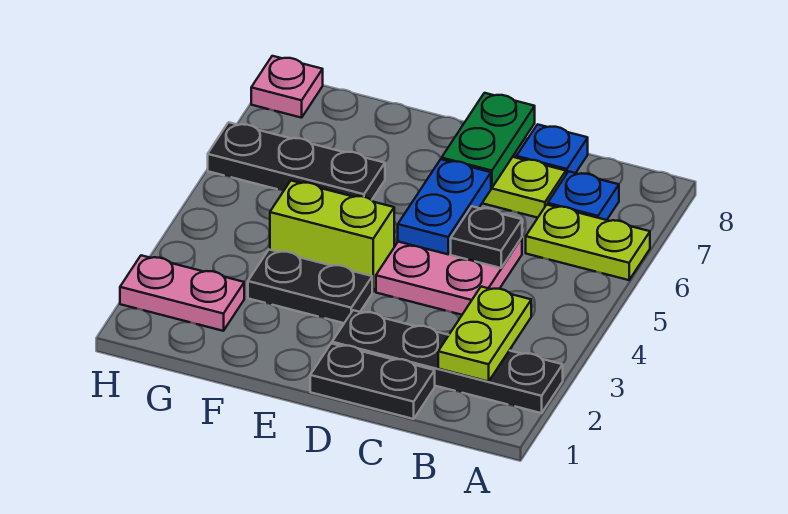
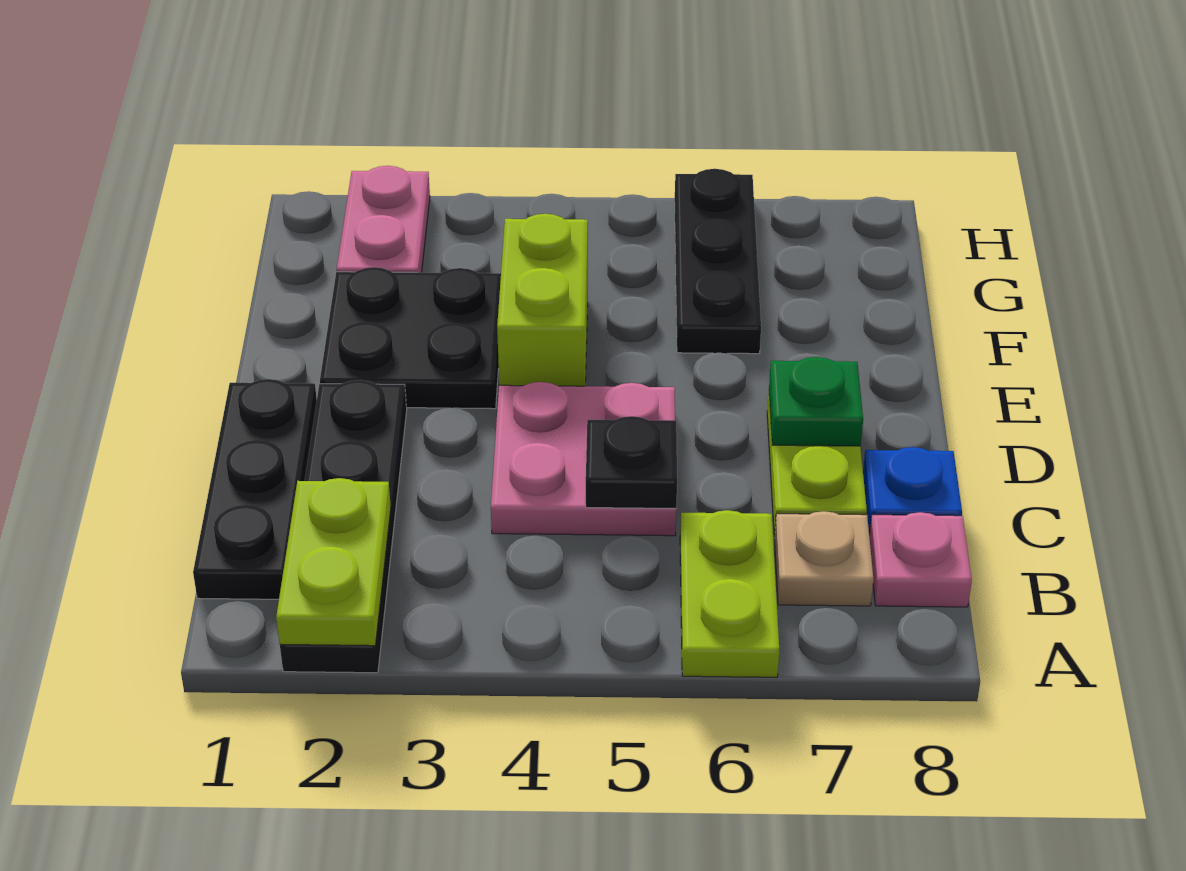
lime plate B2:B3 level 2 -> lime plate A2:B2 level 2
blue plate B7 level 1 -> tan plate B7 level 1
black plate C1:D1 level 1 -> black plate B1:D1 level 1
blue plate D5:D6 level 2 -> none
green plate D7:D8 level 2 -> green plate D7 level 2
black plate E3:F3 level 1 -> black plate E2:F3 level 1
pink plate H8 level 1 -> pink plate B8 level 1

